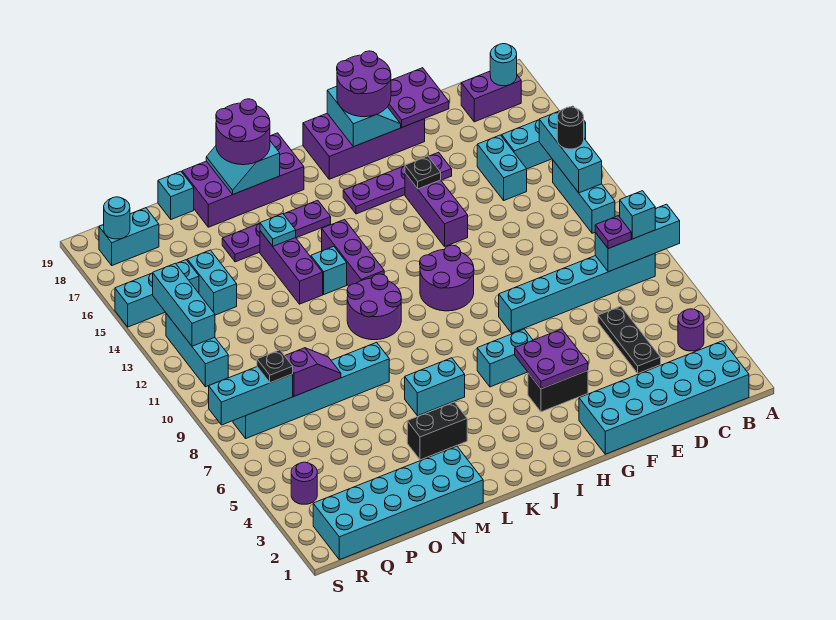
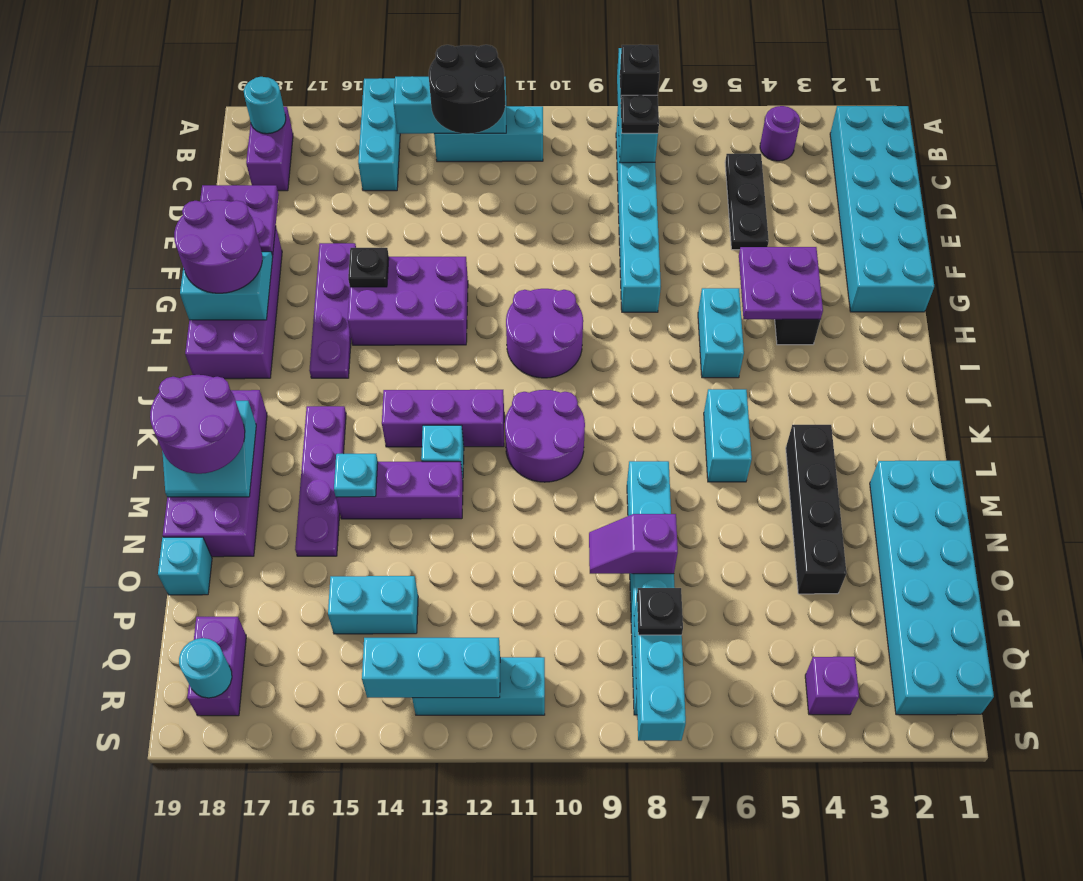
cyan brick B8 level 3 -> black brick B8 level 3
black round brick B13 level 3 -> black round brick B12:C13 level 3
purple plate C8 level 3 -> black plate C8 level 3
black plate D4:D6 level 1 -> black plate C5:E5 level 1
cyan brick D14:D15 level 1 -> none
purple brick G13:G15 level 1 -> purple brick G13:H15 level 1
black brick L4:M4 level 1 -> black brick L4:O4 level 1
purple slope O8:P8 level 2 top P -> purple slope O8:O9 level 2 top 8
cyan brick Q15:S15 level 1 -> none
cyan brick Q18:R18 level 1 -> purple brick Q18:R18 level 1
purple round brick R4 level 1 -> purple brick R4 level 1

